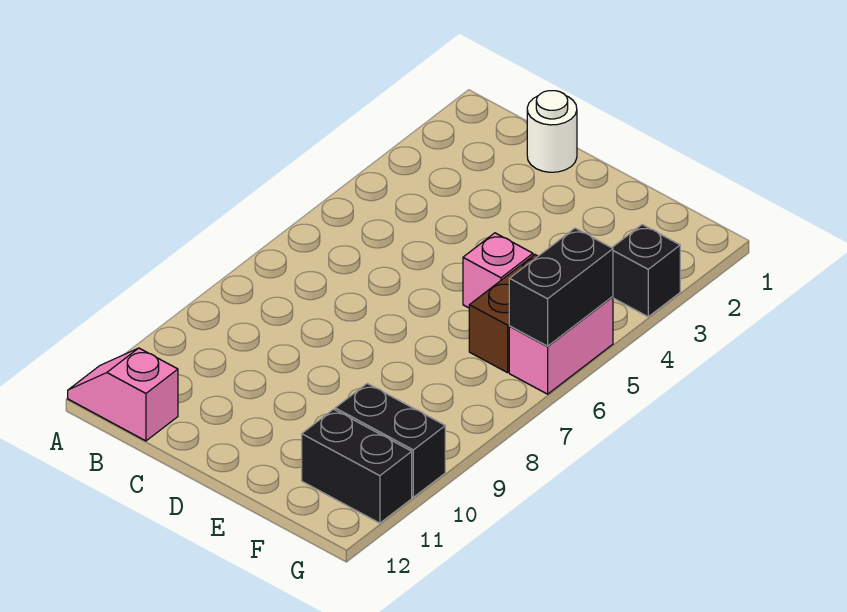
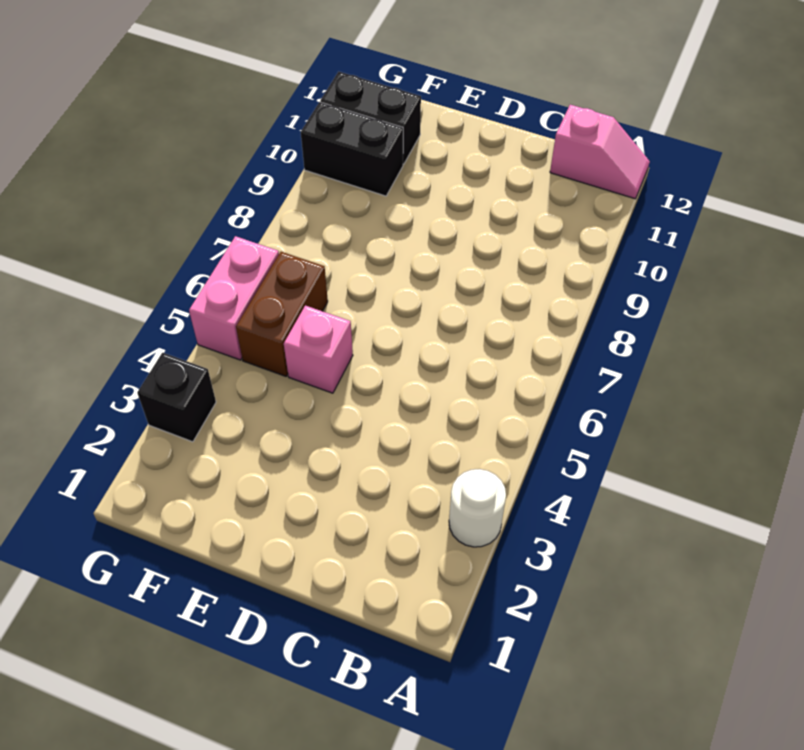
white round brick C1 level 1 -> white round brick A3 level 1
black brick G5:G6 level 2 -> none

